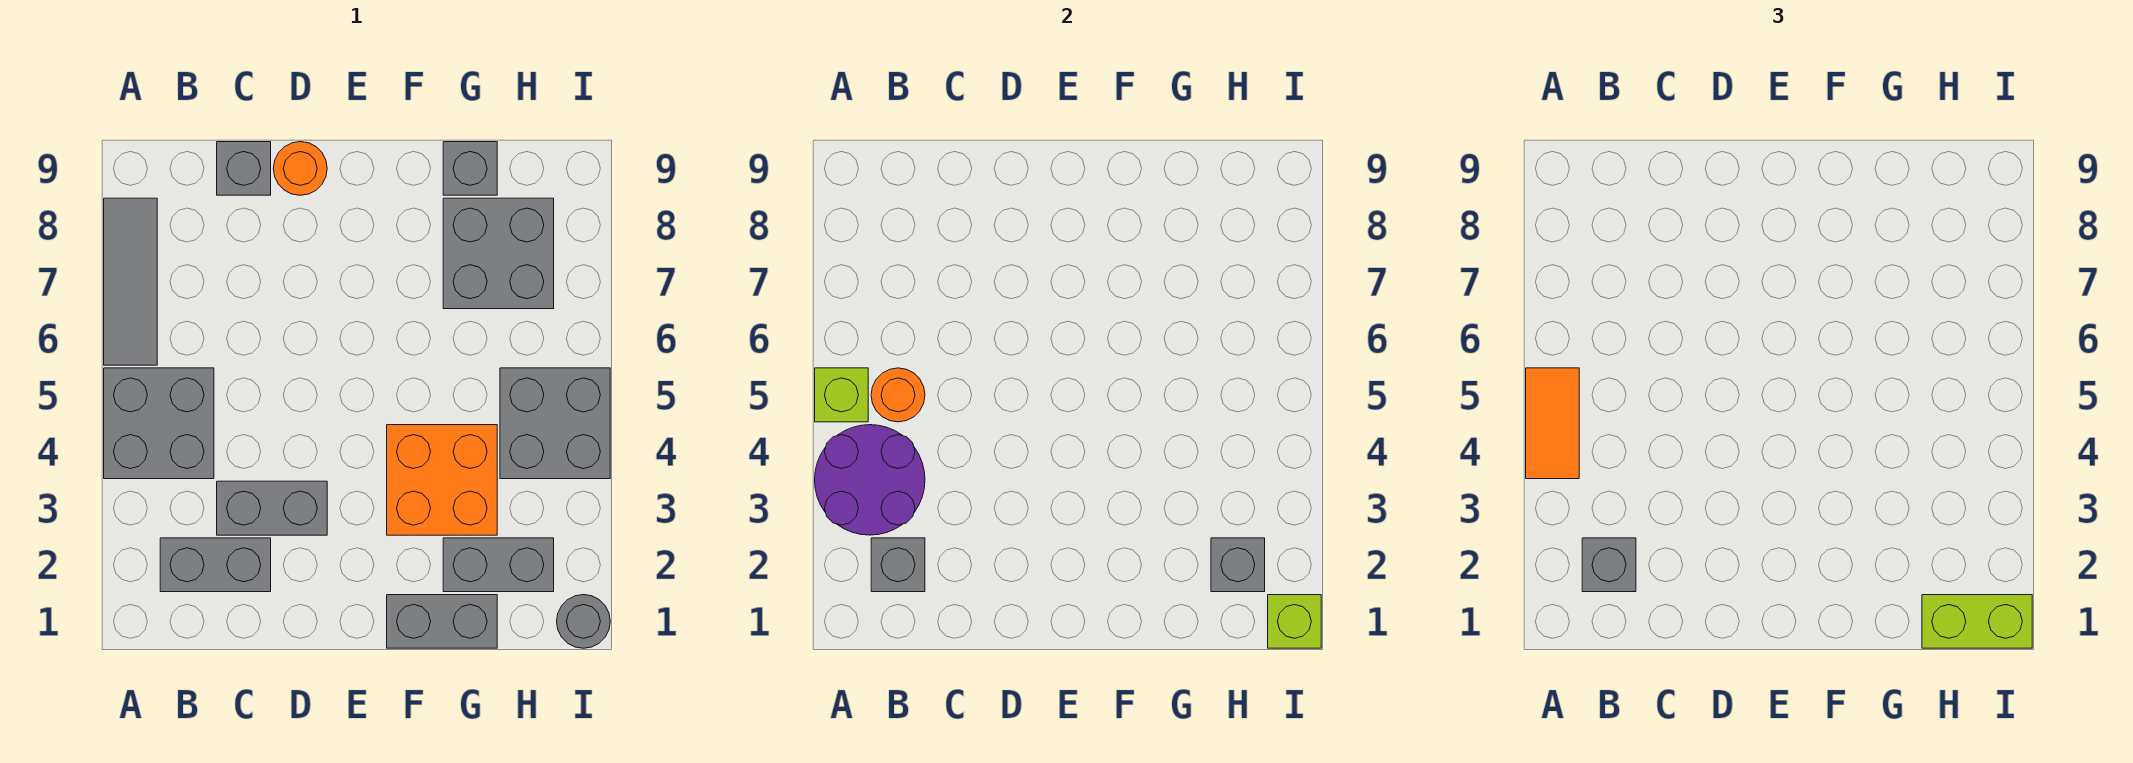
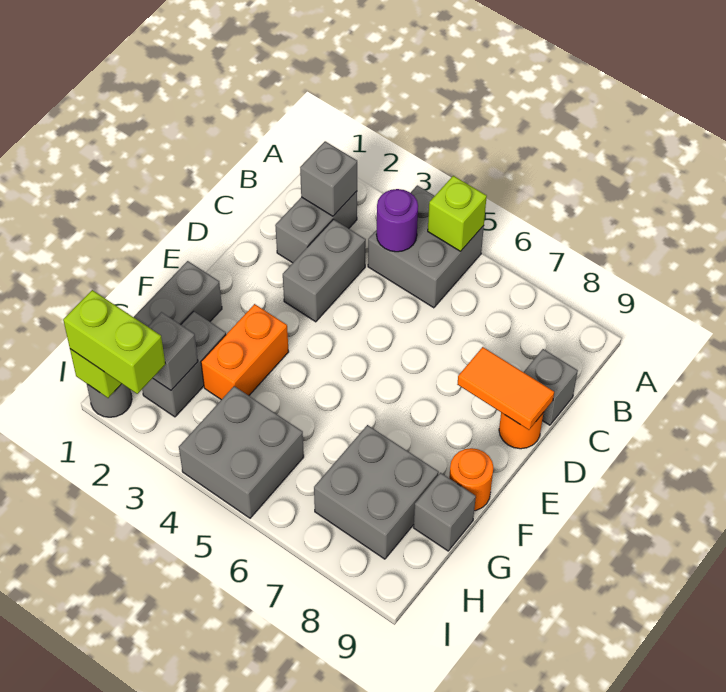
purple round brick A3:B4 level 2 -> purple round brick B4 level 2
orange tile A4:A5 level 3 -> orange tile D8:D9 level 2
grey tile A6:A8 level 1 -> none
grey brick B2 level 3 -> none
orange round brick B5 level 2 -> orange round brick F9 level 1
orange brick F3:G4 level 1 -> orange brick F3:G3 level 1
lime brick H1:I1 level 3 -> lime brick I1:I2 level 3

